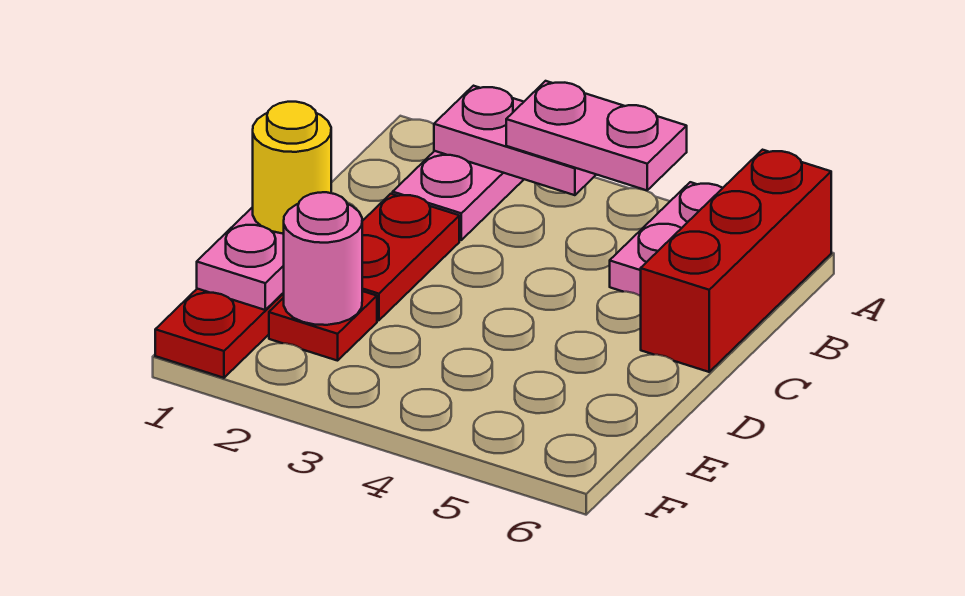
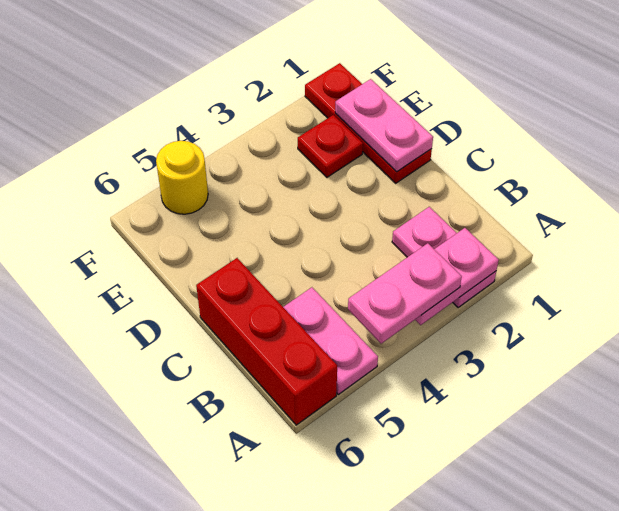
red plate C2:D2 level 1 -> none
yellow round brick D1 level 3 -> yellow round brick F5 level 1
pink round brick E2 level 2 -> none

